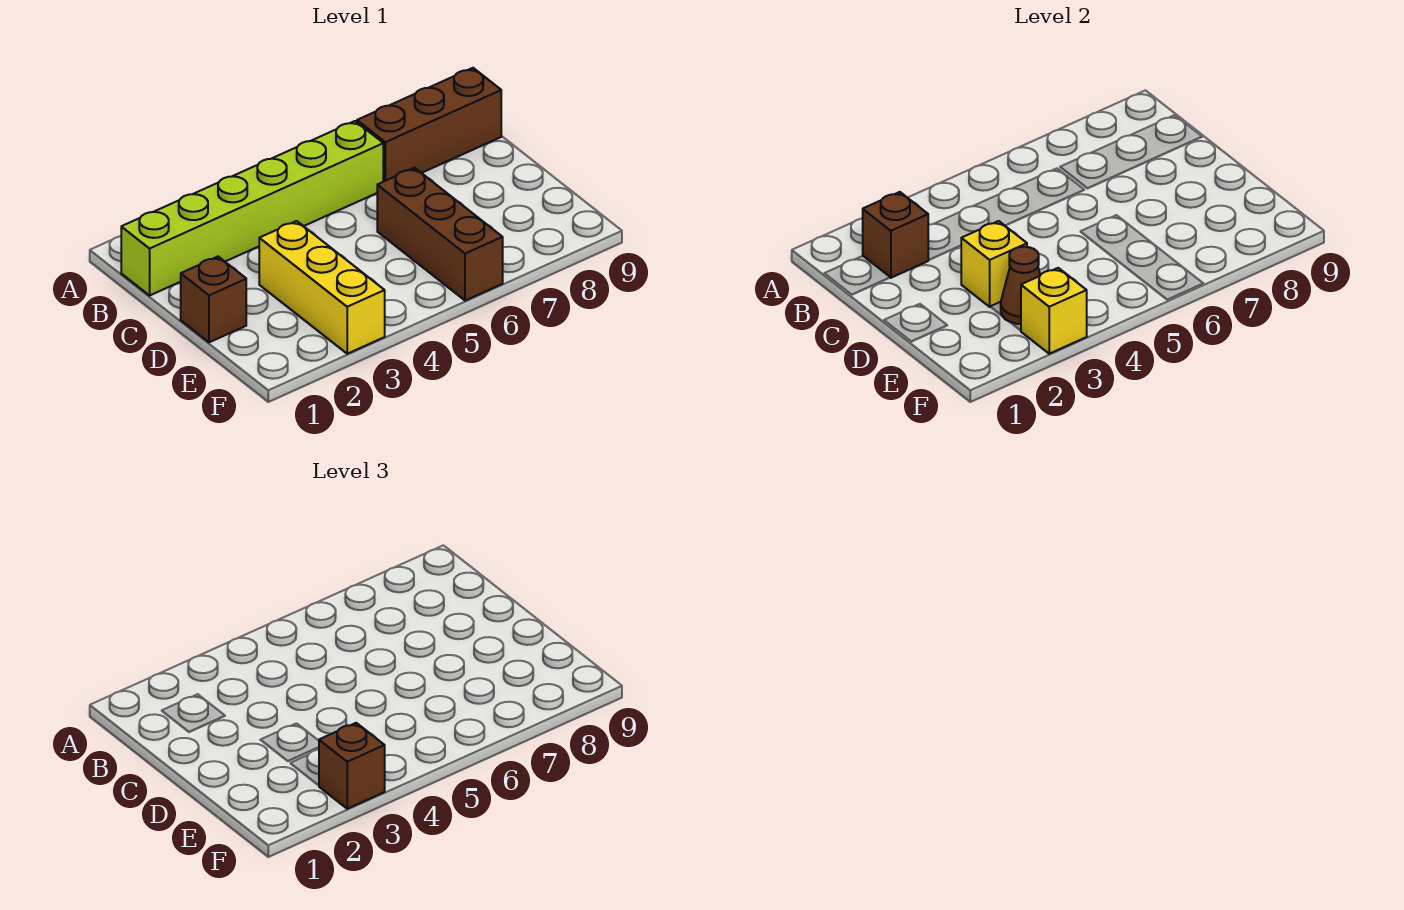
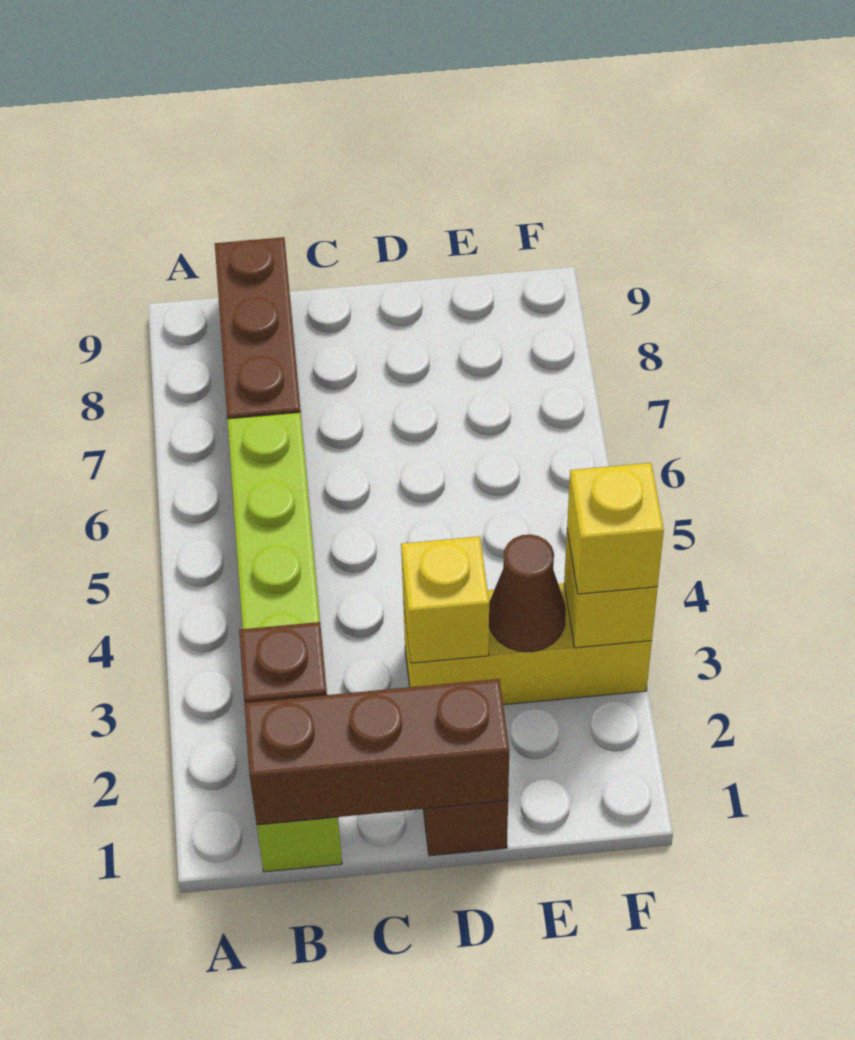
brown brick D6:F6 level 1 -> brown brick B1:D1 level 2
brown brick F3 level 3 -> yellow brick F3 level 3

